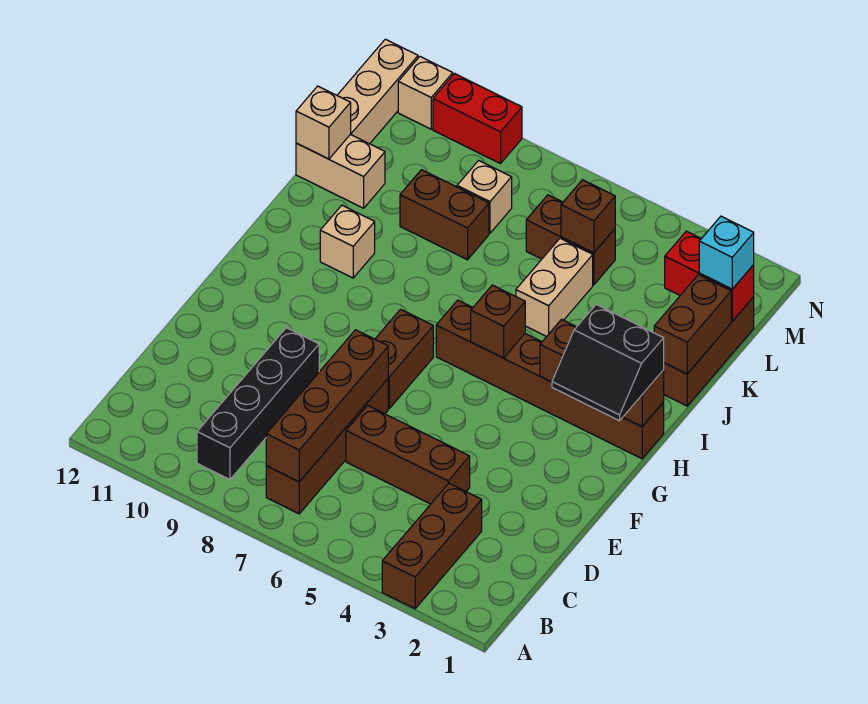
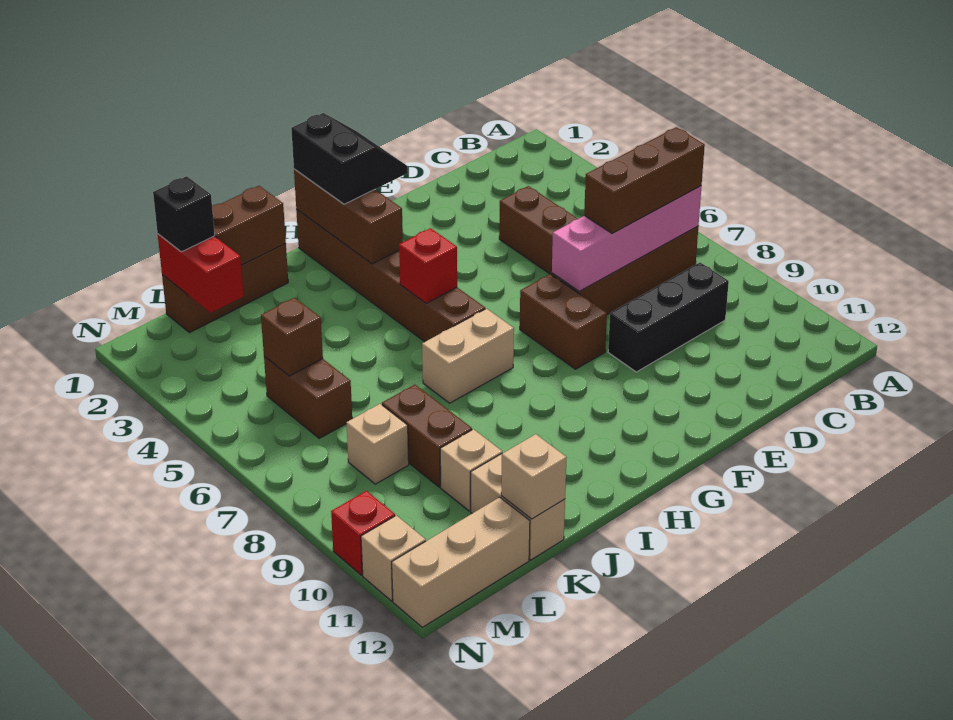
brown brick A3:C3 level 1 -> brown brick B7:D7 level 3
brown brick B7:E7 level 2 -> pink brick B7:E7 level 2
black brick B9:E9 level 1 -> black brick C9:E9 level 1
brown brick F7:G7 level 1 -> brown brick F7:F8 level 1
brown brick H5 level 2 -> red brick H5 level 2
tan brick I10 level 1 -> tan brick K10 level 1
tan brick J5:K5 level 1 -> tan brick H7:I7 level 1
cyan brick L1 level 3 -> black brick L1 level 3
red brick N9:N10 level 1 -> red brick N10 level 1

